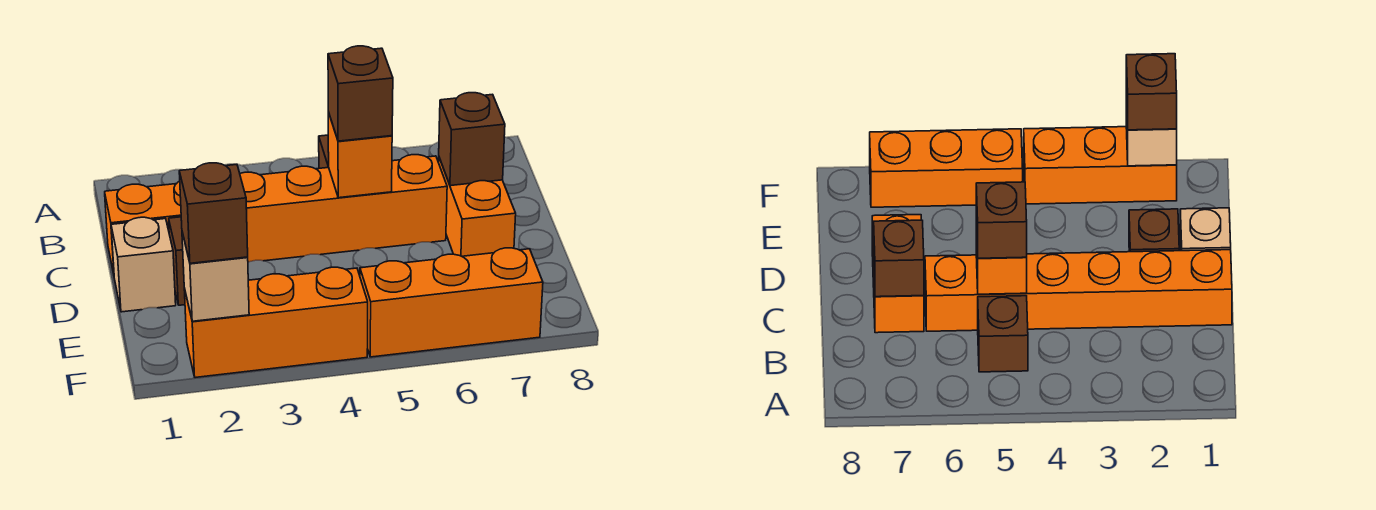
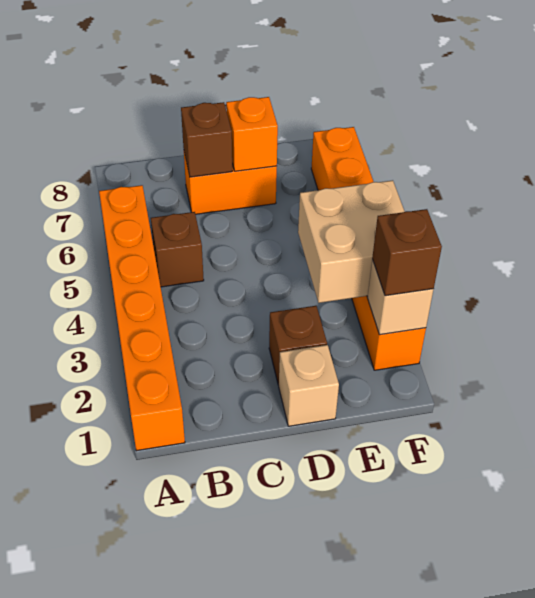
orange brick C1:C6 level 1 -> orange brick A1:A6 level 1
orange brick C5 level 2 -> orange brick D7 level 2
brown brick C5 level 3 -> none
none -> tan brick E3:F4 level 2

